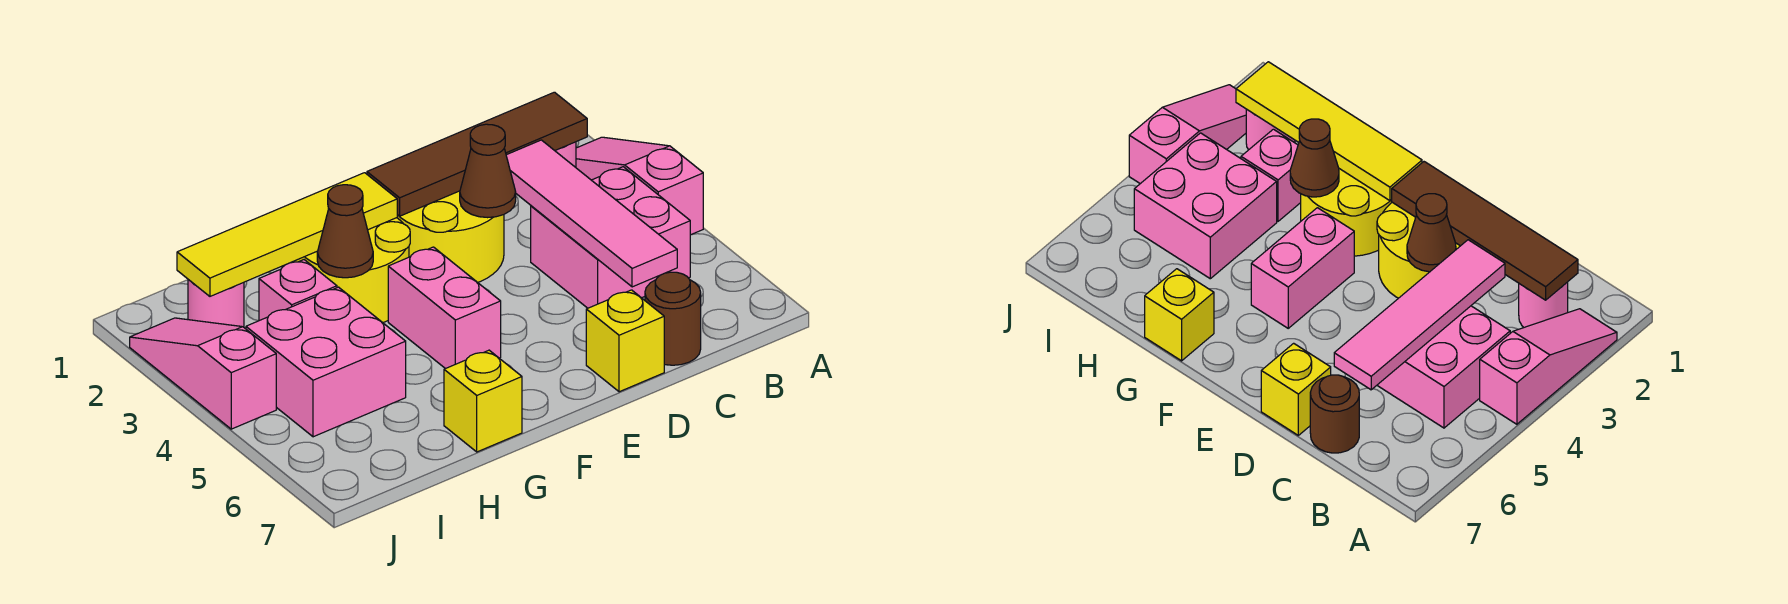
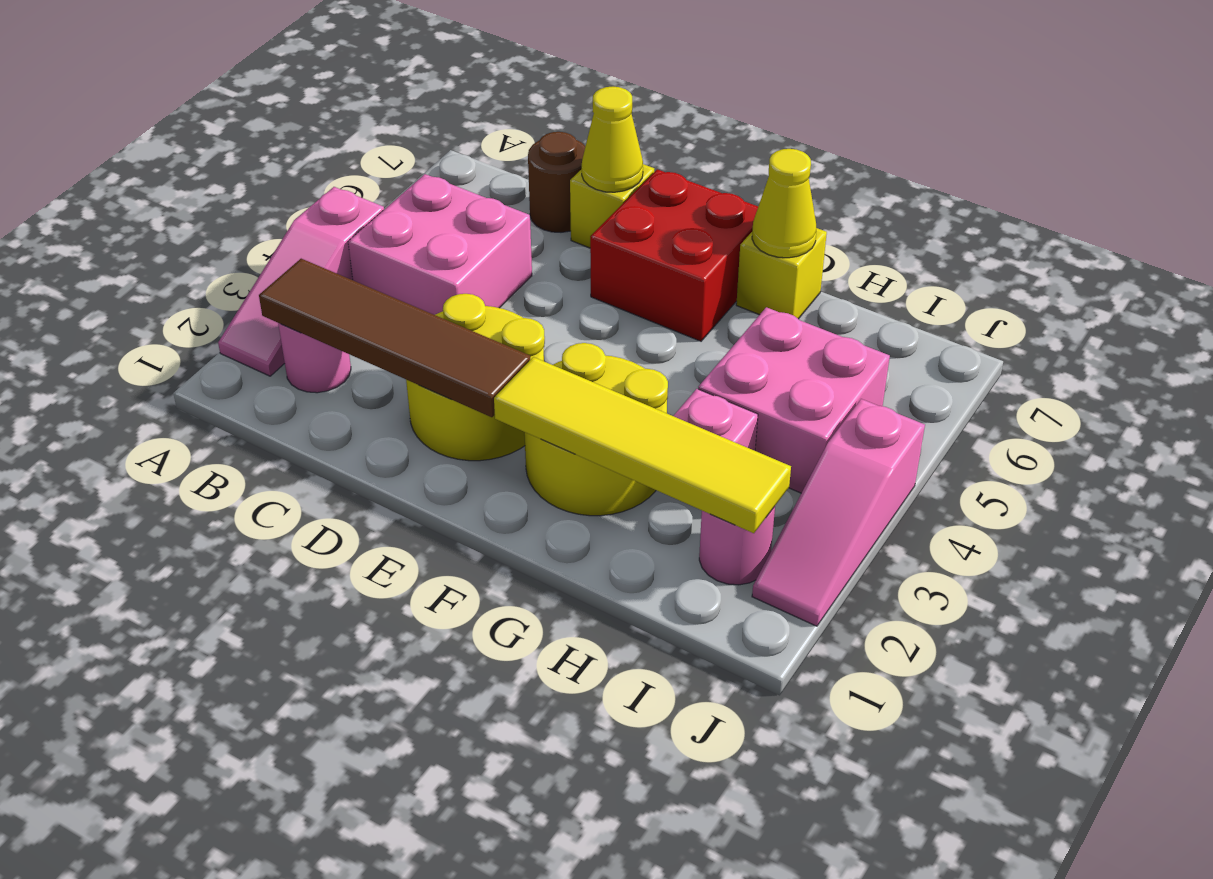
pink tile C3:C6 level 2 -> none
brown cone D3 level 2 -> none
none -> yellow cone D7 level 2
none -> red brick E6:F7 level 1
pink brick F4:F5 level 1 -> none
brown cone G3 level 2 -> none
none -> yellow cone G7 level 2

